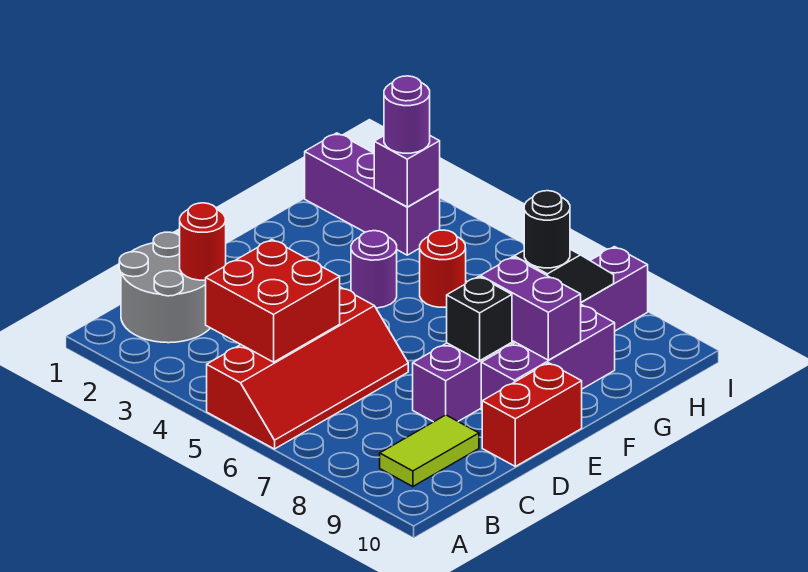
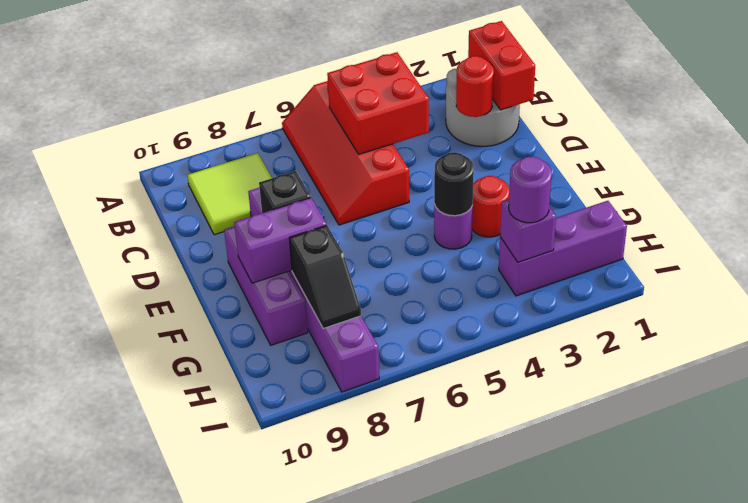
lime tile B9:C9 level 1 -> lime tile B8:C9 level 1
red brick D10:E10 level 1 -> red brick B1:C1 level 2
red round brick G5 level 1 -> red round brick F3 level 1
black round brick G8 level 3 -> black round brick F4 level 2

